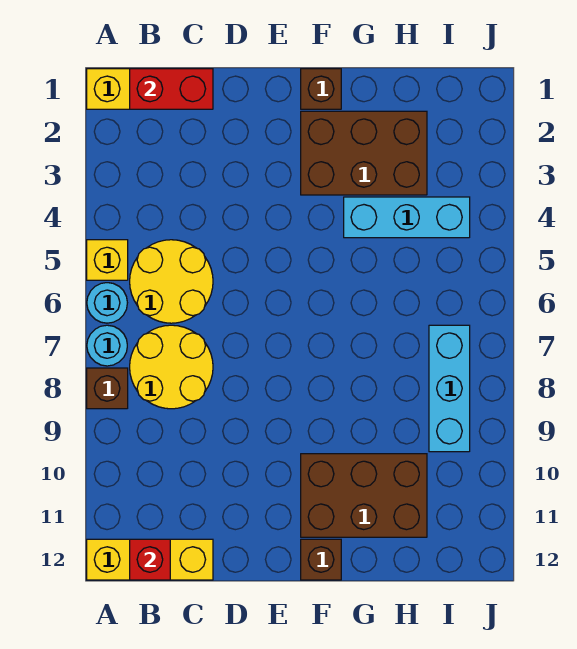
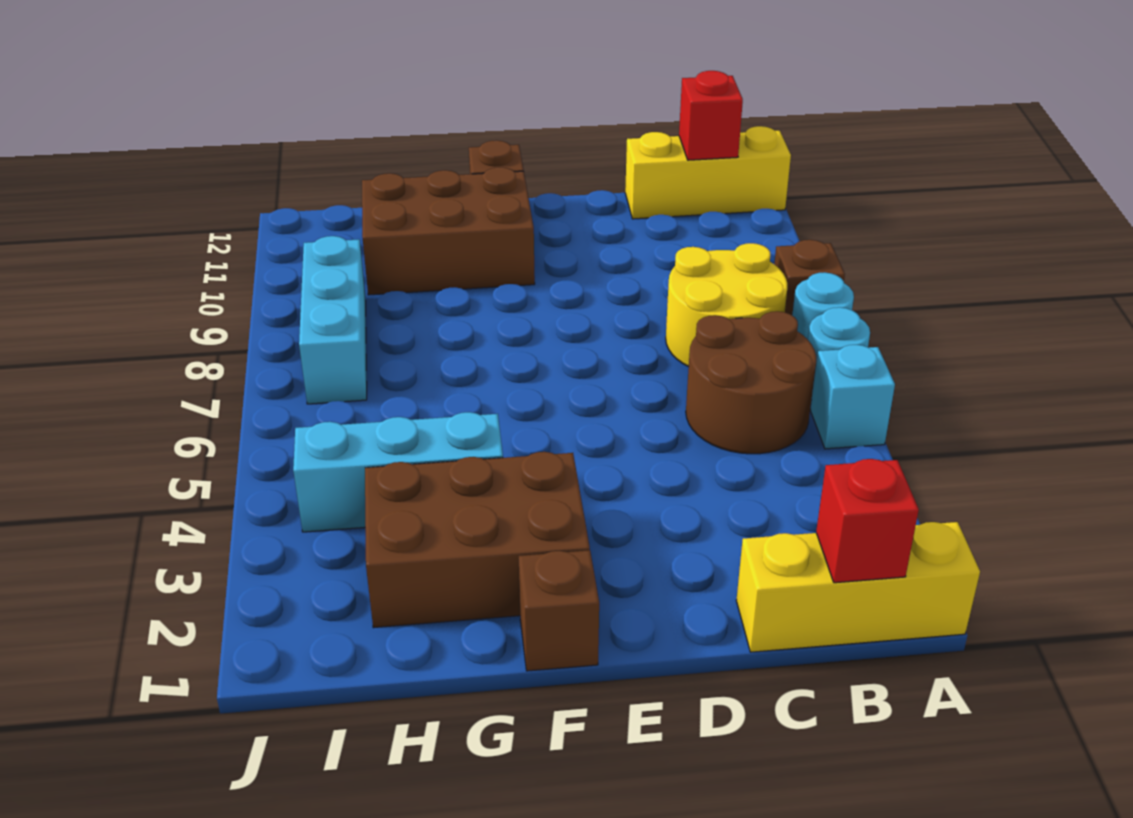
yellow brick A5 level 1 -> cyan brick A5 level 1
red brick B1:C1 level 2 -> red brick B1 level 2
yellow round brick B5:C6 level 1 -> brown round brick B5:C6 level 1

